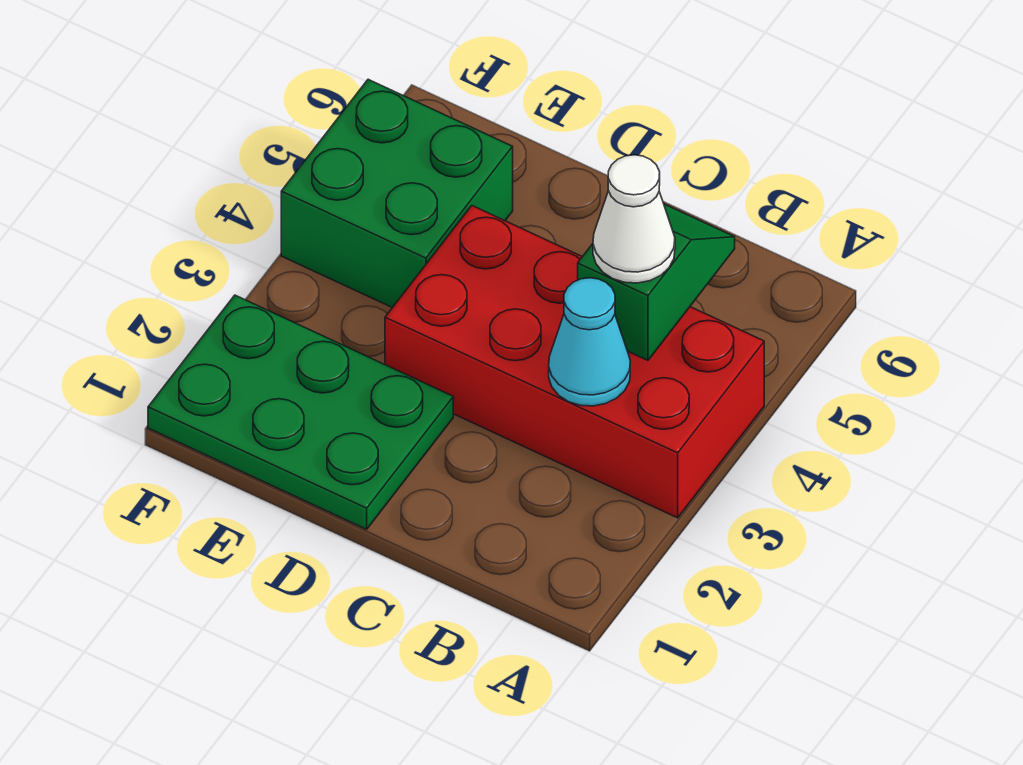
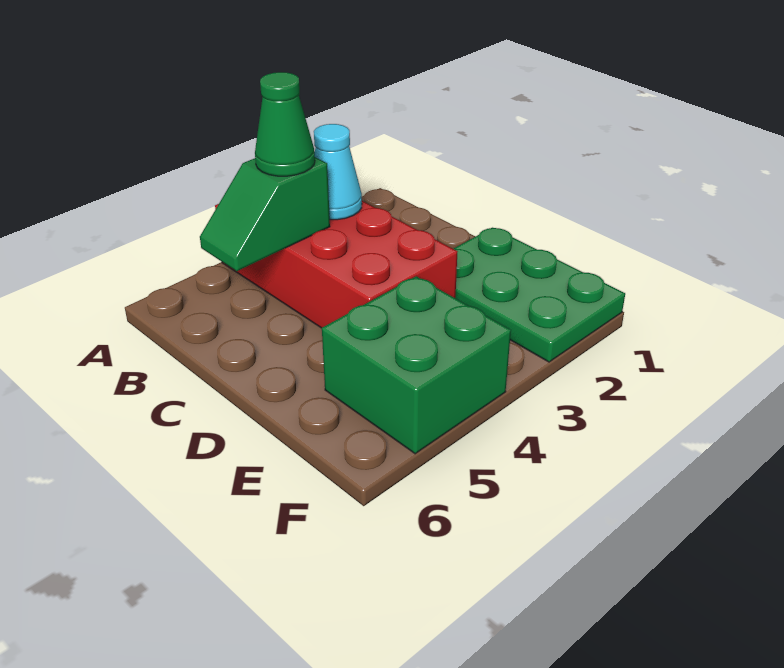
white cone B4 level 3 -> green cone B4 level 3

